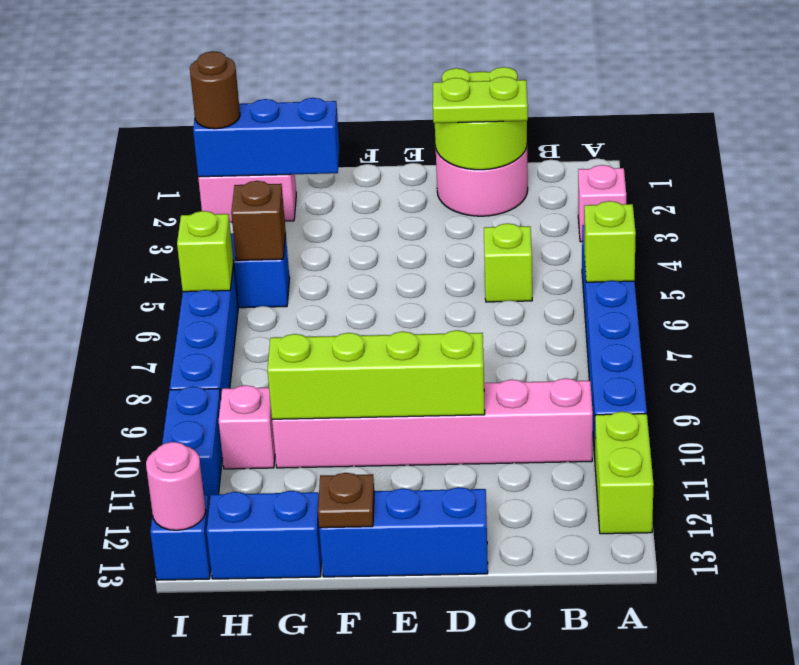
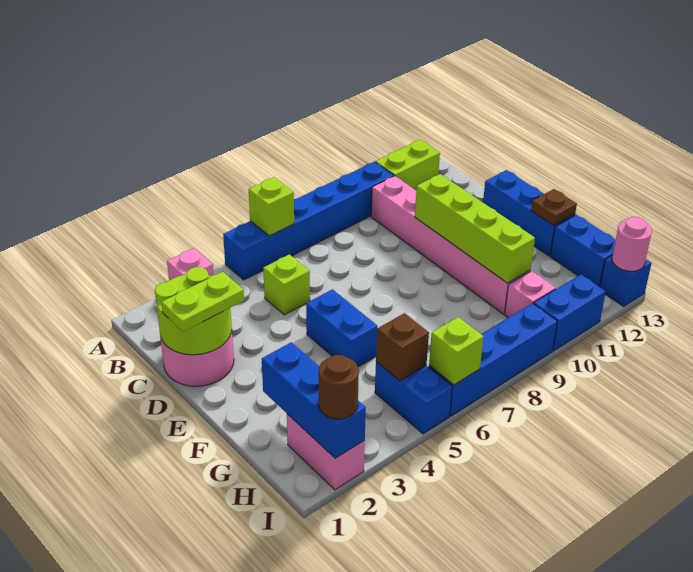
lime plate C2:D2 level 3 -> lime plate D1:D2 level 3
none -> blue brick E5:F5 level 1

